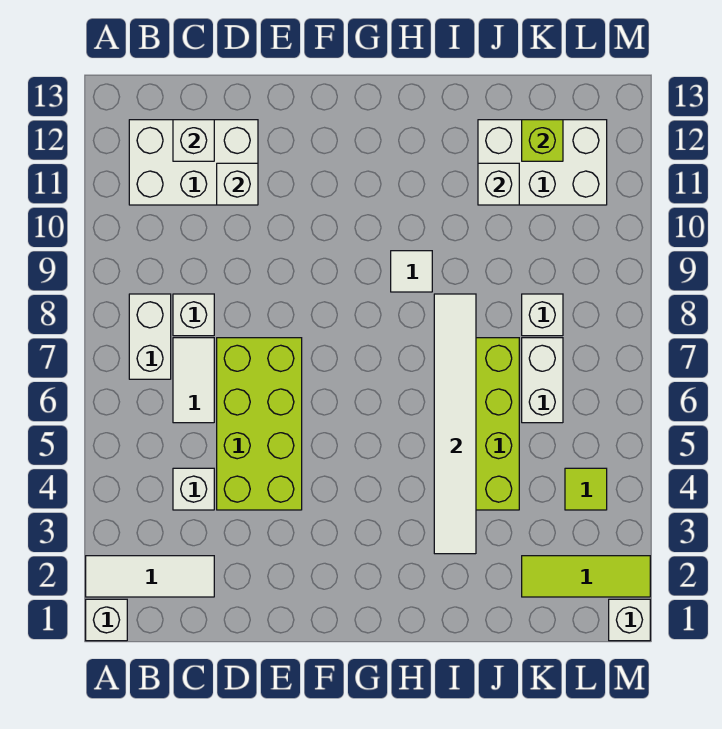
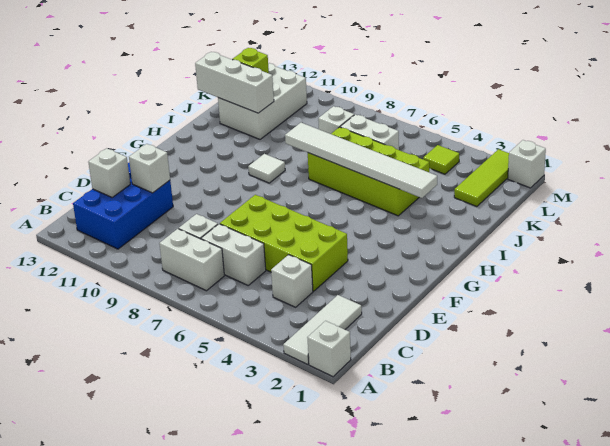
white brick B11:D12 level 1 -> blue brick B11:D12 level 1
white tile C6:C7 level 1 -> white brick C6:C7 level 1
white brick J11 level 2 -> white brick J11:J13 level 2

